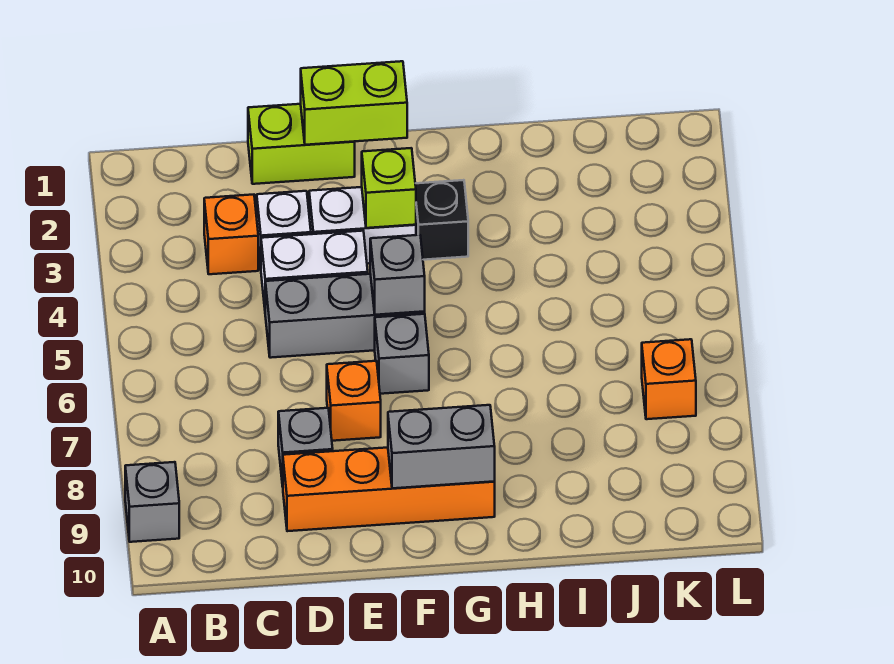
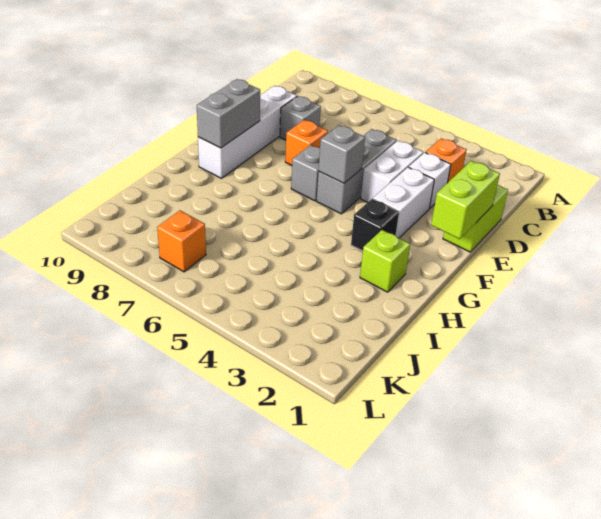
grey brick A9 level 1 -> none
orange brick D9:G9 level 1 -> white brick D9:G9 level 1
lime brick F3 level 2 -> lime brick H2 level 1

